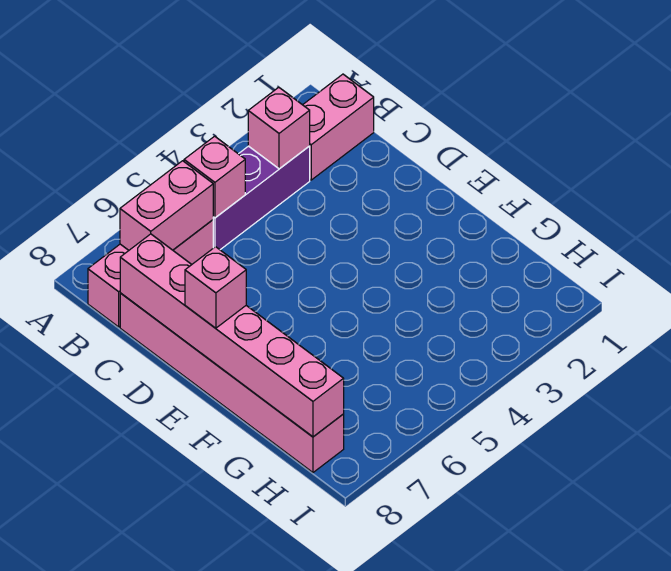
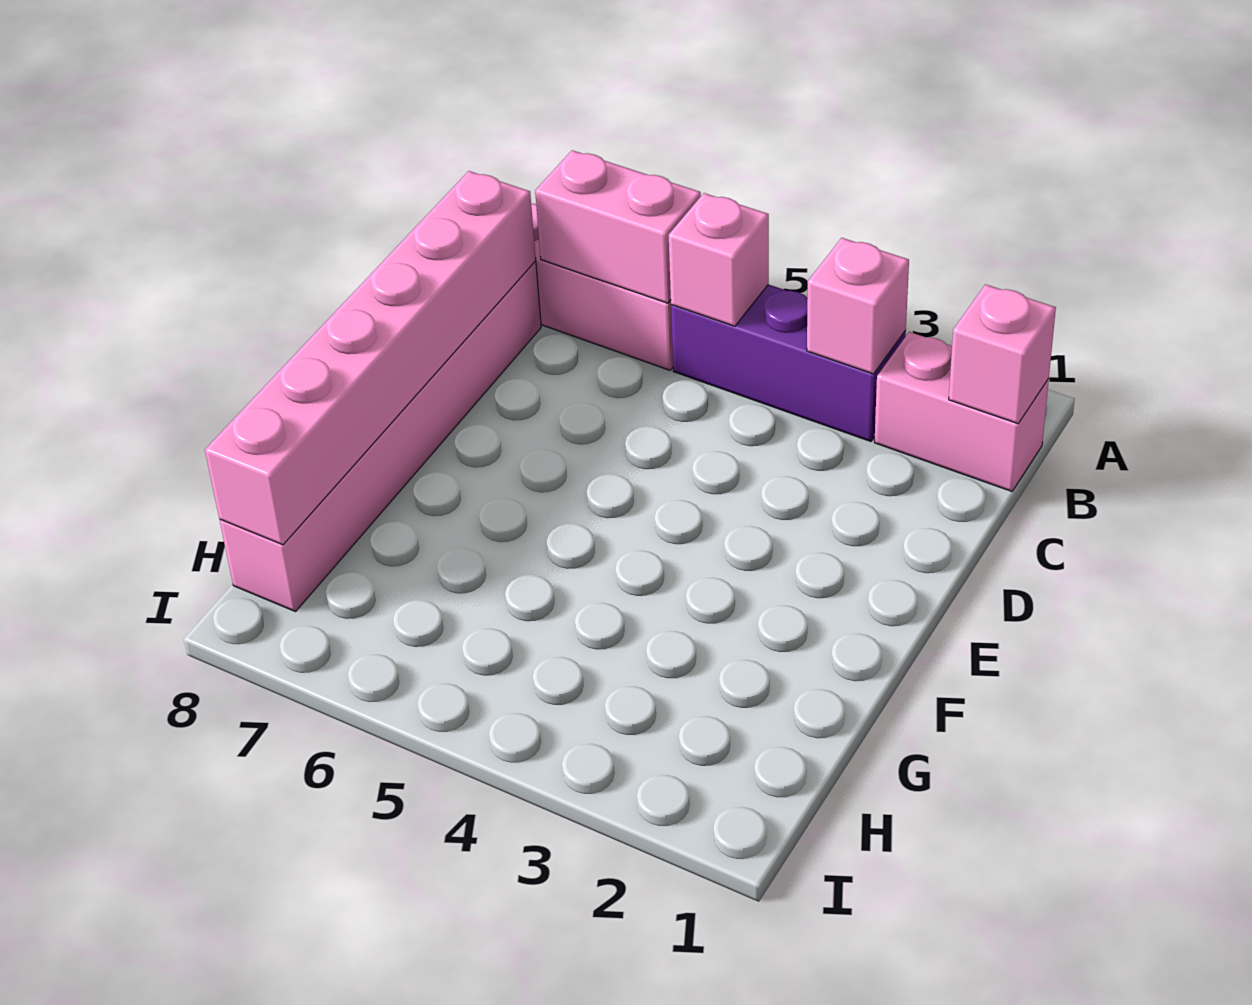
pink brick E8 level 3 -> pink brick B1 level 2

